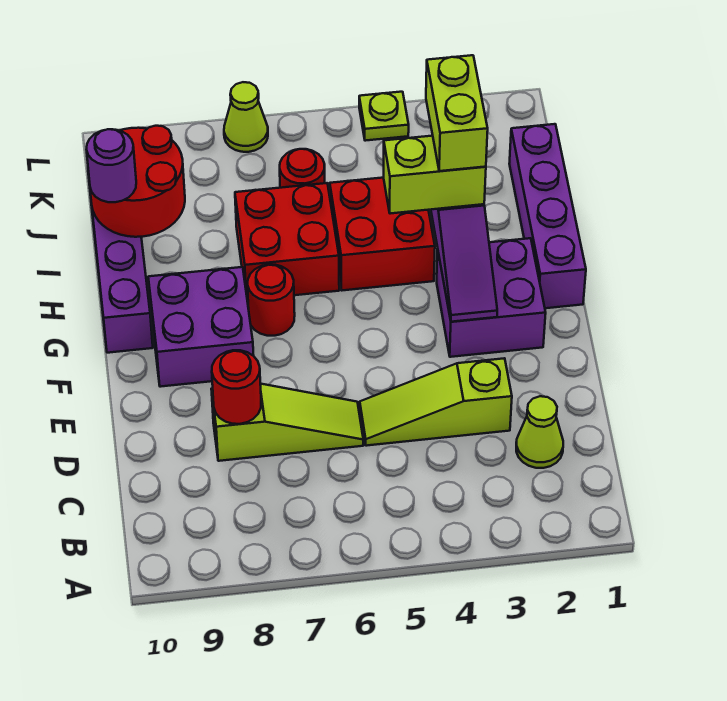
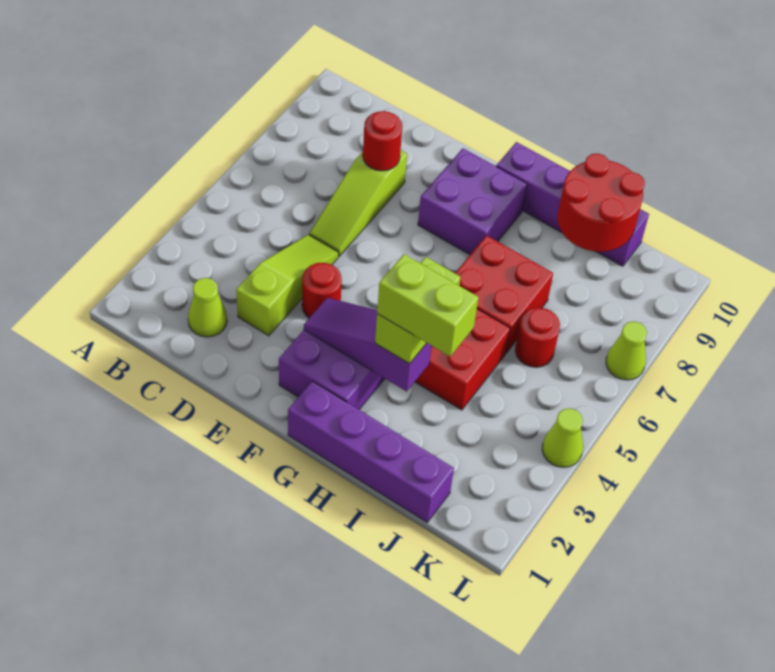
red round brick G7 level 1 -> red round brick E4 level 1
purple round brick I10 level 3 -> none
lime plate L4 level 1 -> lime cone L4 level 1

